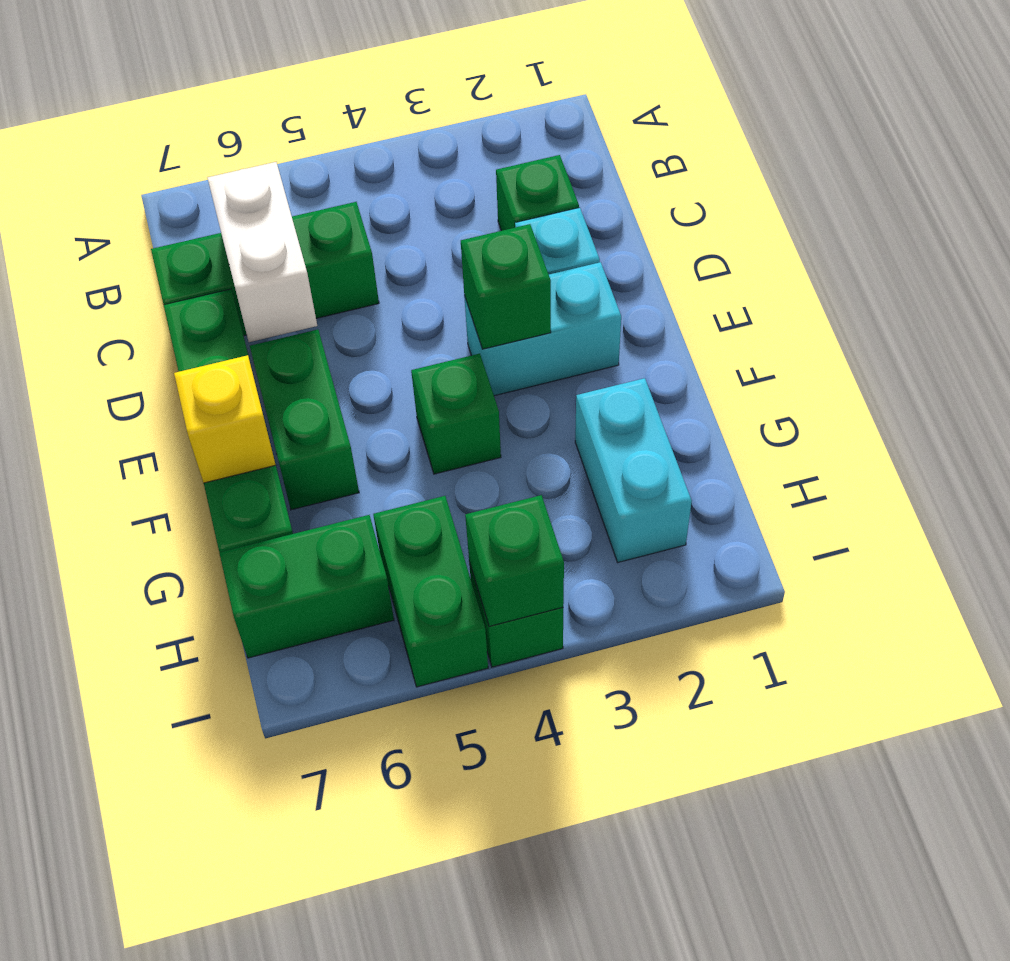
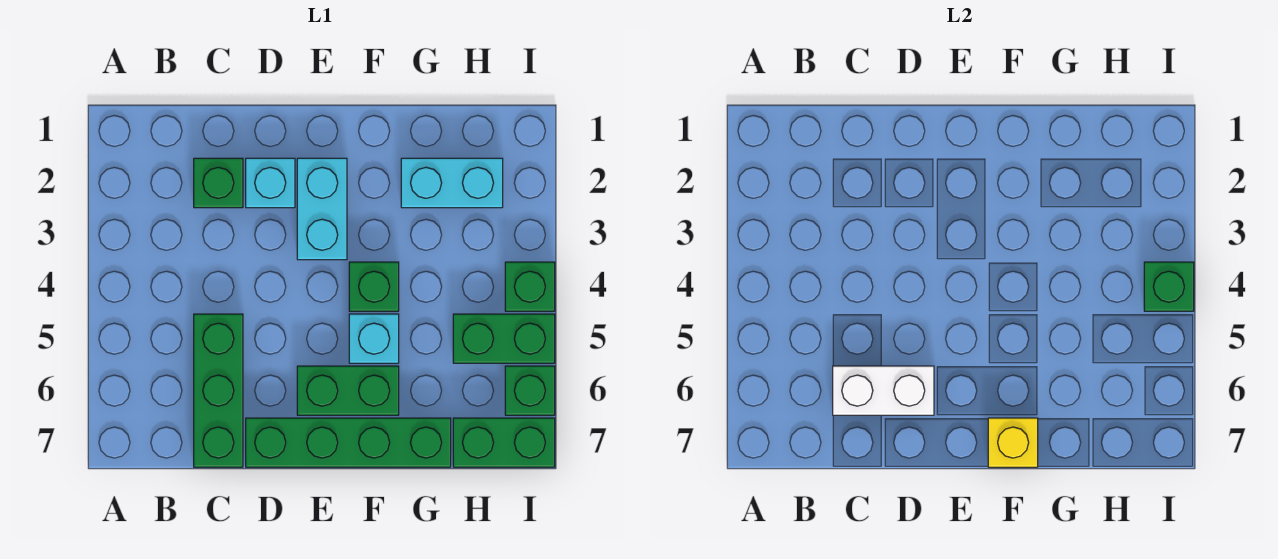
green brick E3 level 2 -> green brick I6 level 1
none -> cyan brick F5 level 1
green brick H6:H7 level 1 -> green brick H7:I7 level 1

